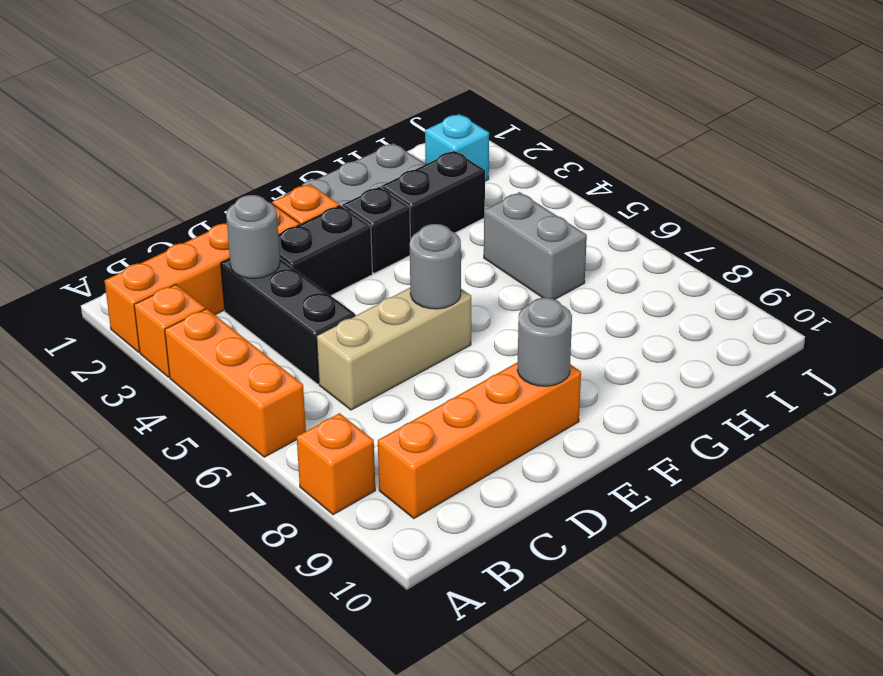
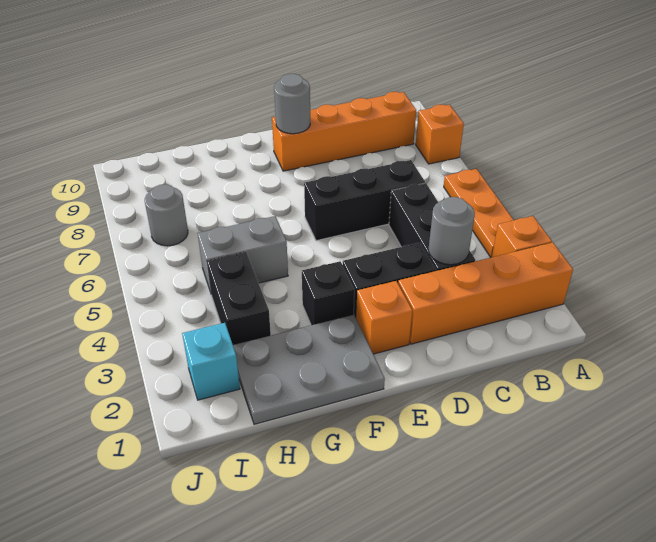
orange brick A4:A6 level 1 -> orange plate A4:A6 level 1
tan brick C6:E6 level 1 -> black brick C6:E6 level 1
grey round brick E6 level 2 -> grey round brick I7 level 1
black brick G3:H3 level 1 -> black brick H3:H4 level 1
grey brick H5:H6 level 1 -> grey brick G5:H5 level 1

